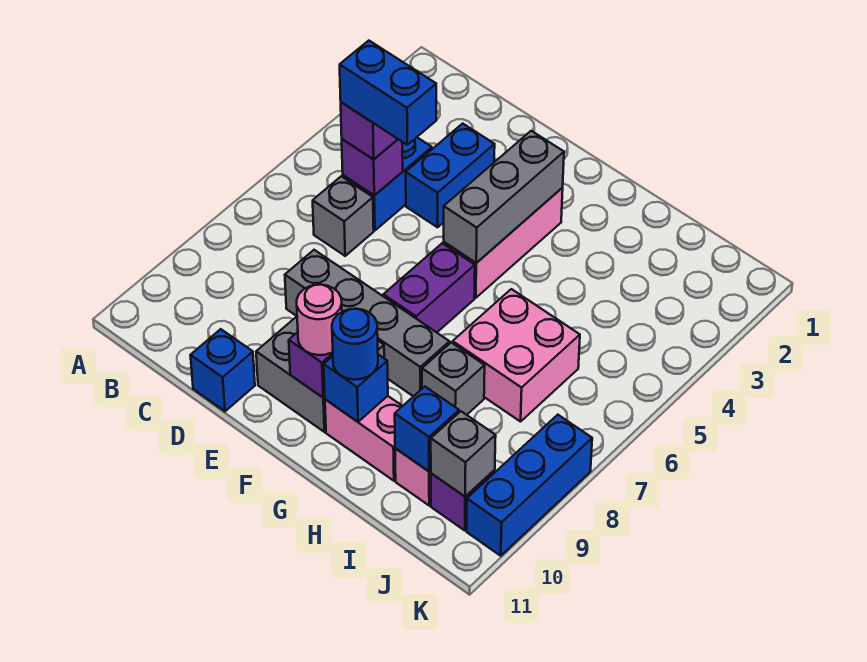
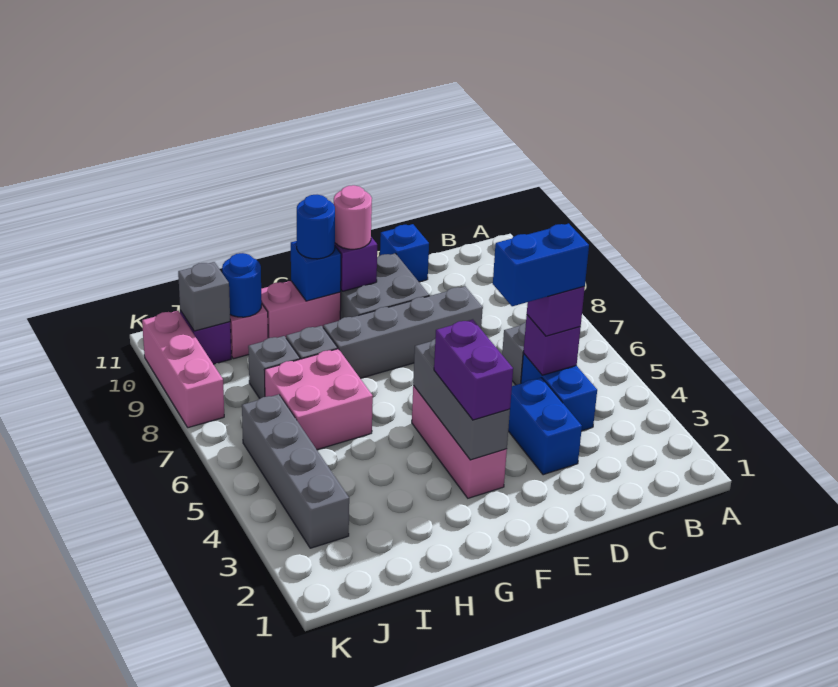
purple brick F6:F7 level 1 -> purple brick F3:F4 level 3
none -> grey brick I8 level 1
blue brick I10 level 2 -> blue round brick I10 level 2
none -> grey brick J3:J6 level 1
blue brick K8:K10 level 1 -> pink brick K8:K10 level 1

